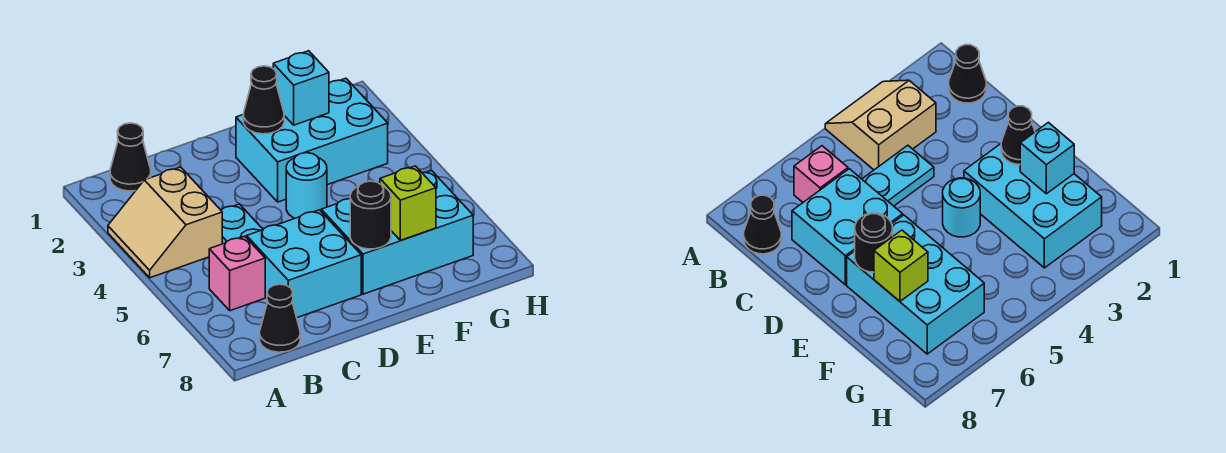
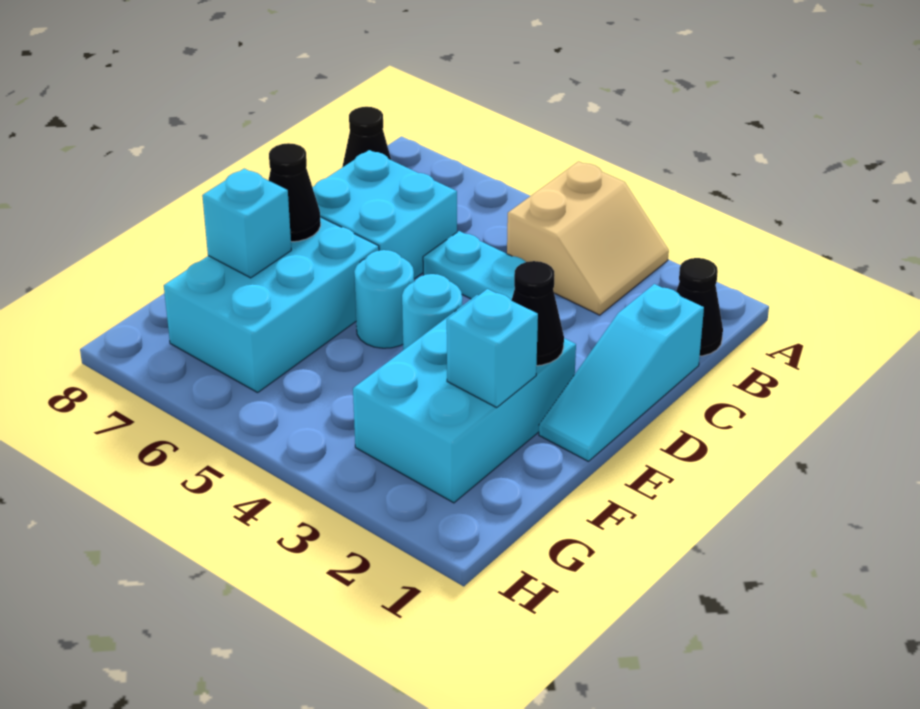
tan slope A3:B4 level 1 top B -> tan slope A3:B4 level 1 top 4
pink brick B6 level 1 -> none
none -> cyan slope C1:E1 level 1 top C
none -> cyan round brick E5 level 1
black round brick E7 level 2 -> black cone E7 level 2
lime brick F7 level 2 -> cyan brick F7 level 2

